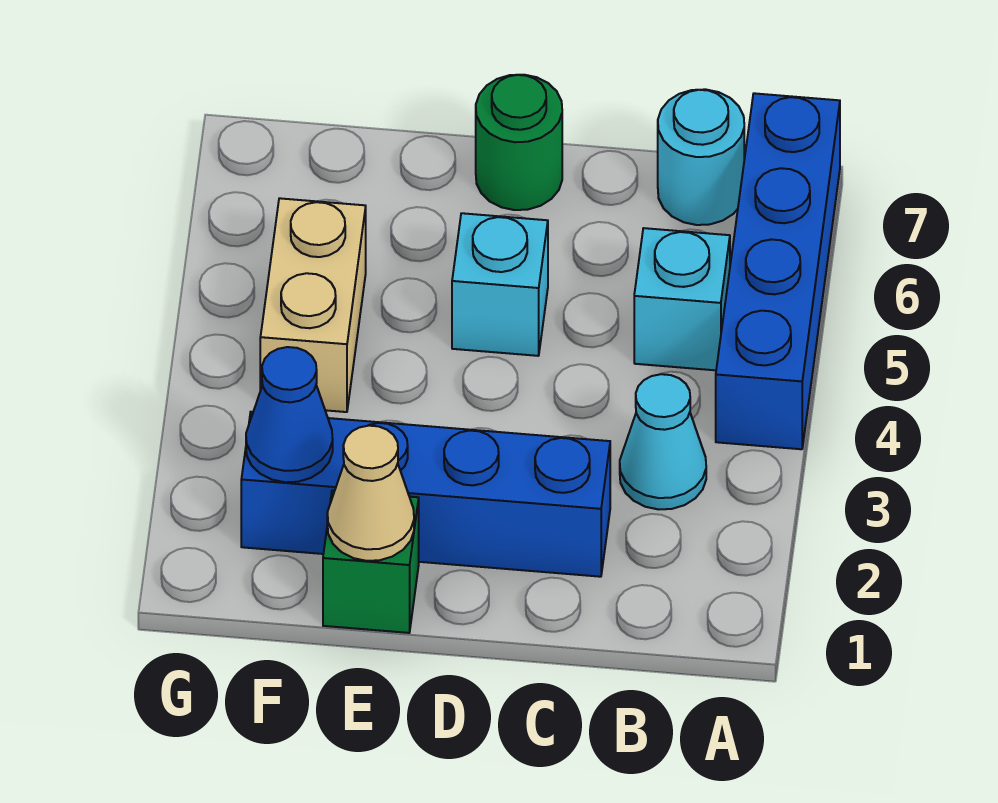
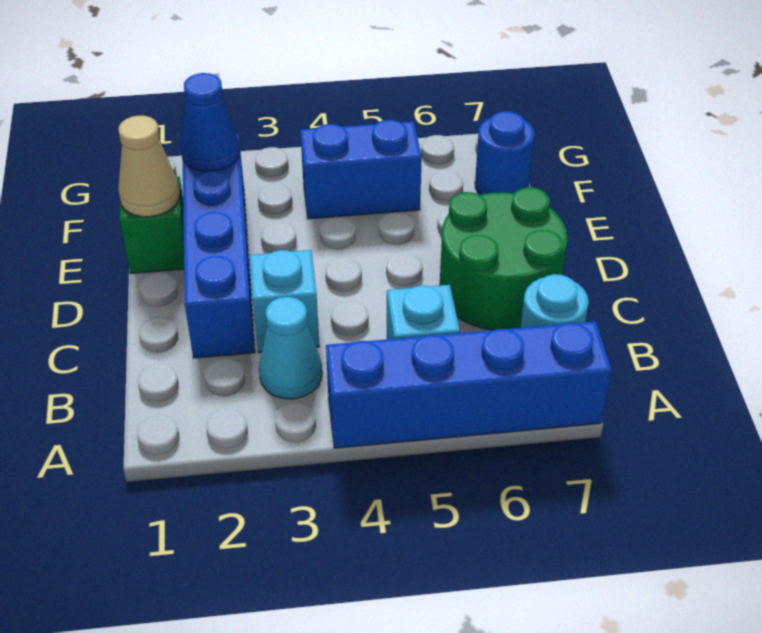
cyan brick D5 level 1 -> cyan brick C3 level 1
green round brick D7 level 1 -> green round brick C6:D7 level 1
tan brick F4:F5 level 1 -> blue brick F4:F5 level 1
none -> blue round brick F7 level 1

